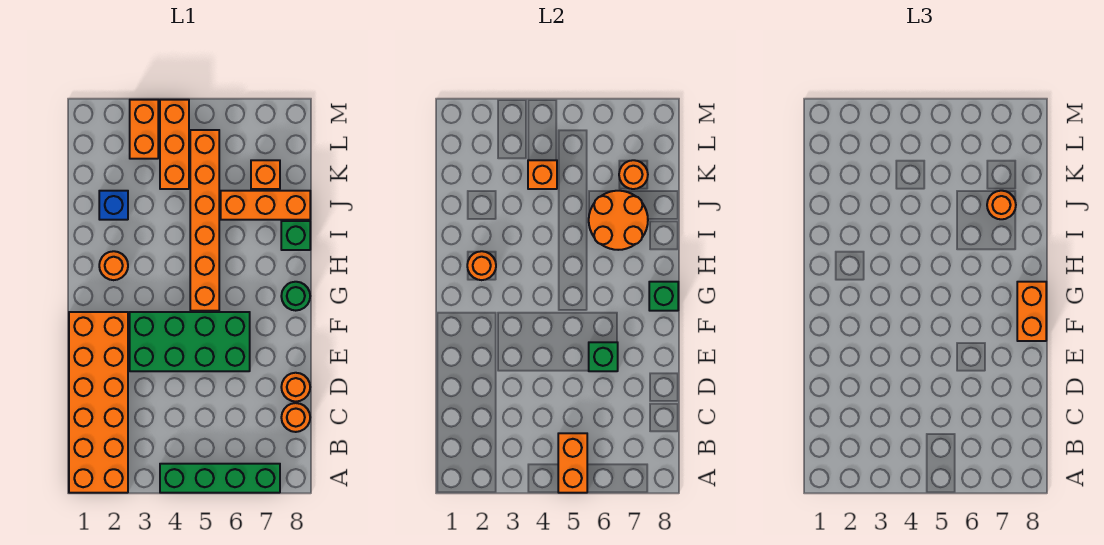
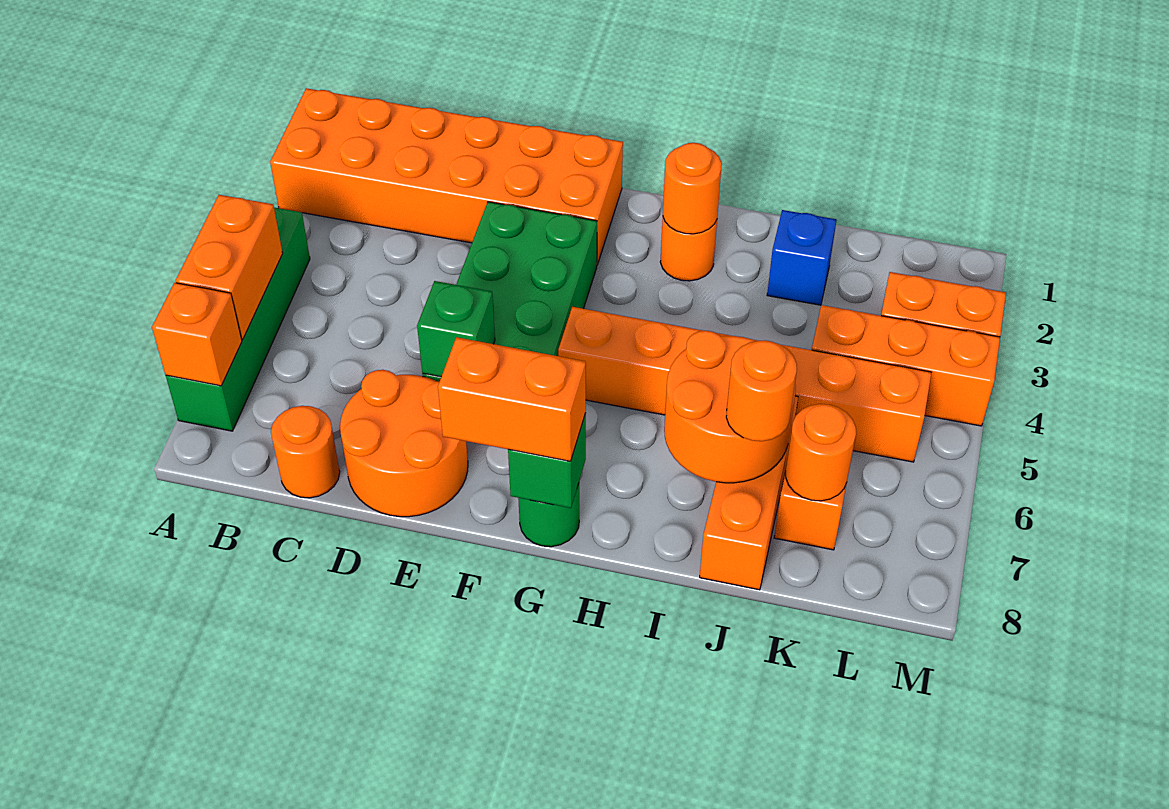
orange brick A5:B5 level 2 -> orange brick A5:A6 level 2
orange round brick D8 level 1 -> orange round brick D7:E8 level 1
green brick I8 level 1 -> none
orange brick K4 level 2 -> orange brick A7 level 2

